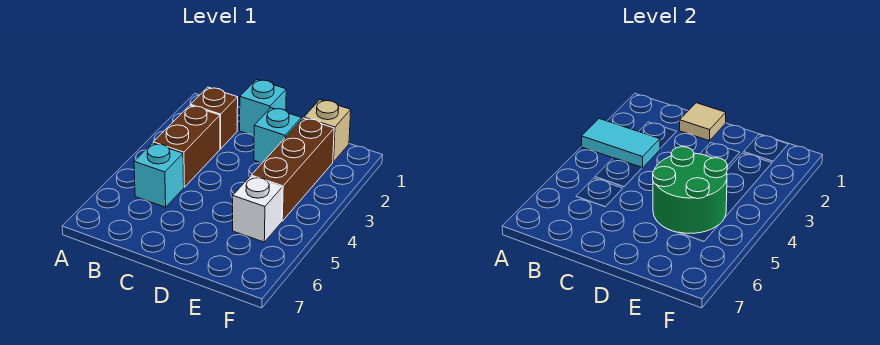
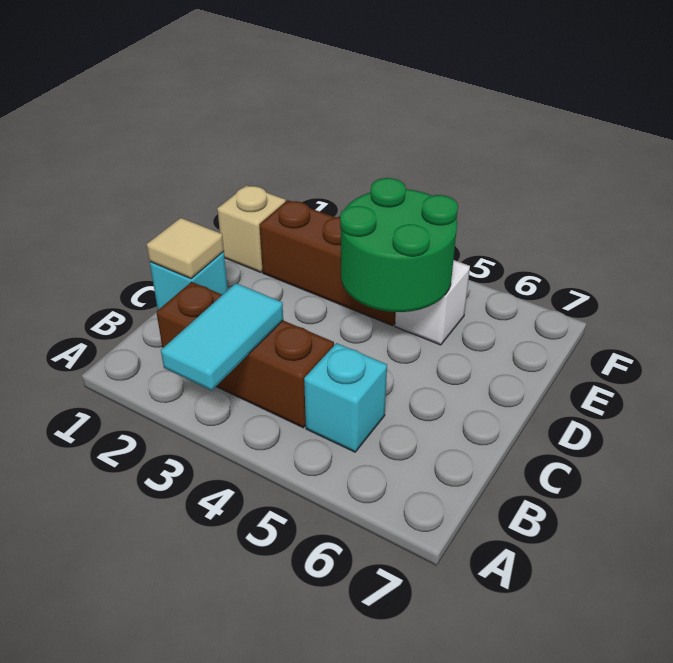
cyan brick D2 level 1 -> none

